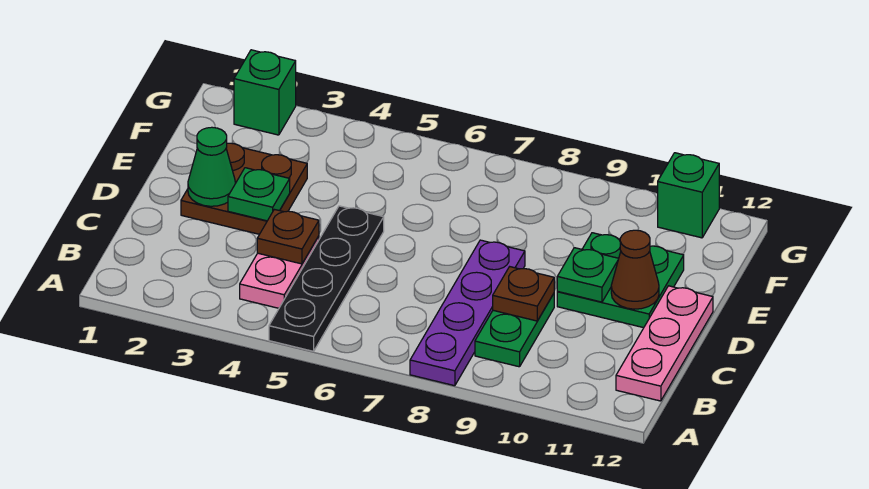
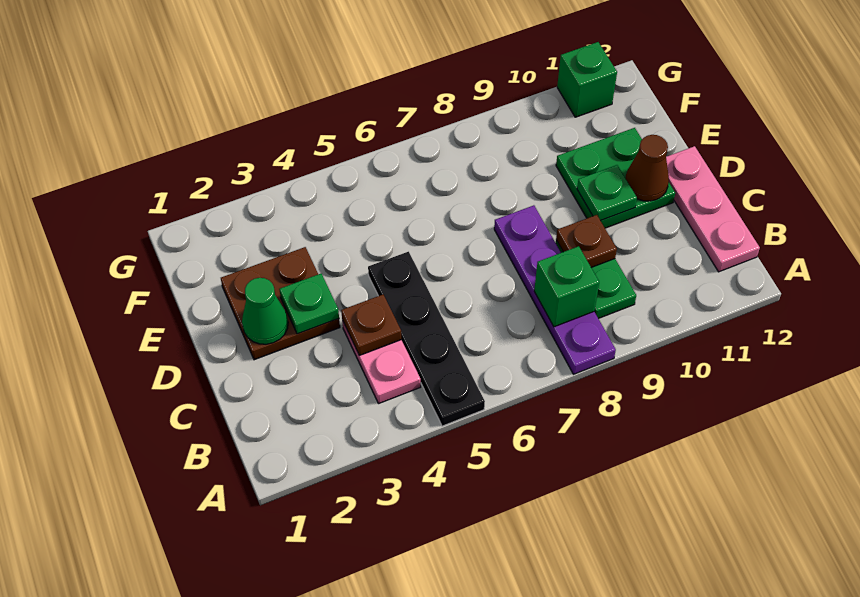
green brick G2 level 1 -> green brick B8 level 2

